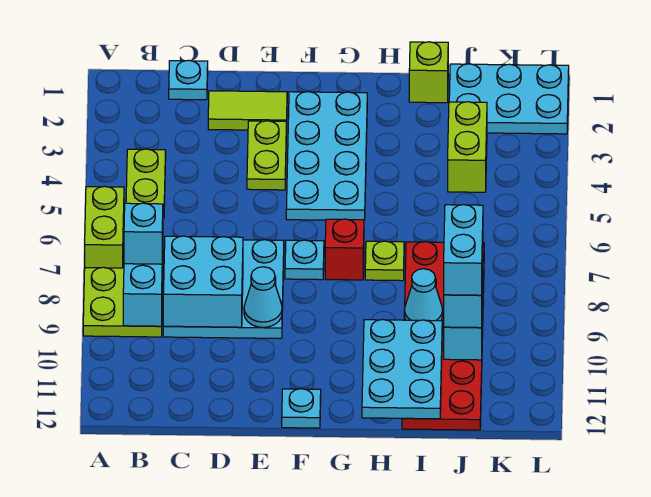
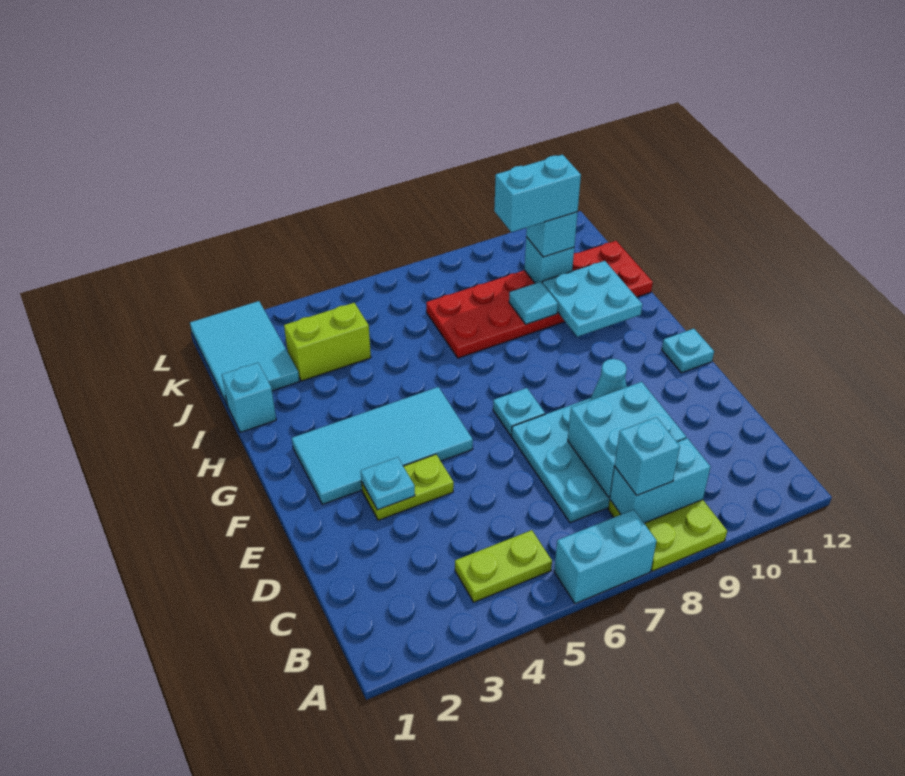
lime brick A6:A7 level 1 -> cyan brick A6:A7 level 1
cyan plate C1 level 1 -> cyan plate E3 level 2
lime tile D2:E2 level 1 -> none
cyan plate F2:G5 level 1 -> cyan tile F2:G5 level 1
red brick G7 level 1 -> none
lime plate H7 level 1 -> none
cyan plate H10:I12 level 2 -> cyan plate H10:I11 level 2
lime brick I1 level 1 -> cyan brick I1 level 1
cyan cone I9 level 2 -> cyan tile I9 level 2
cyan plate J1:L2 level 1 -> cyan tile J1:L2 level 1

